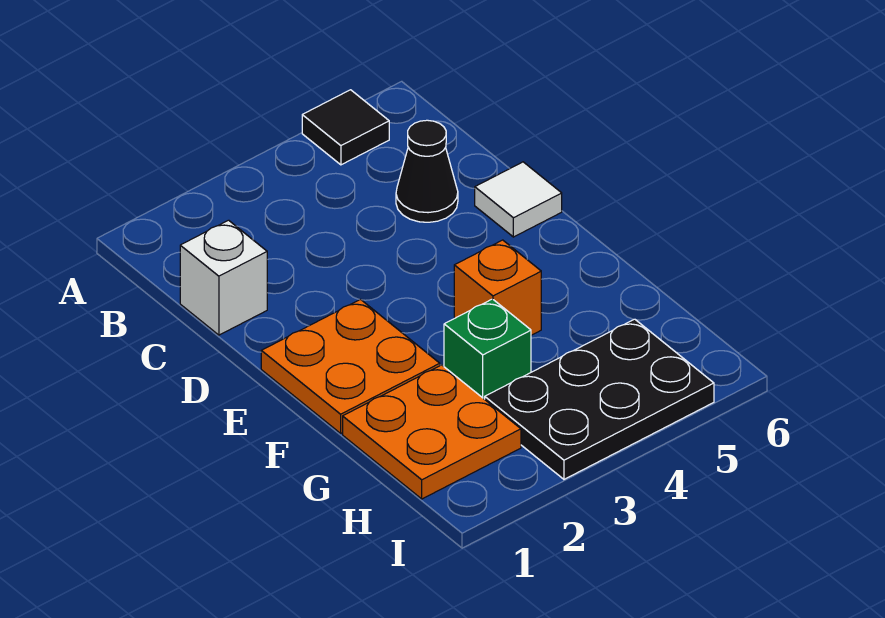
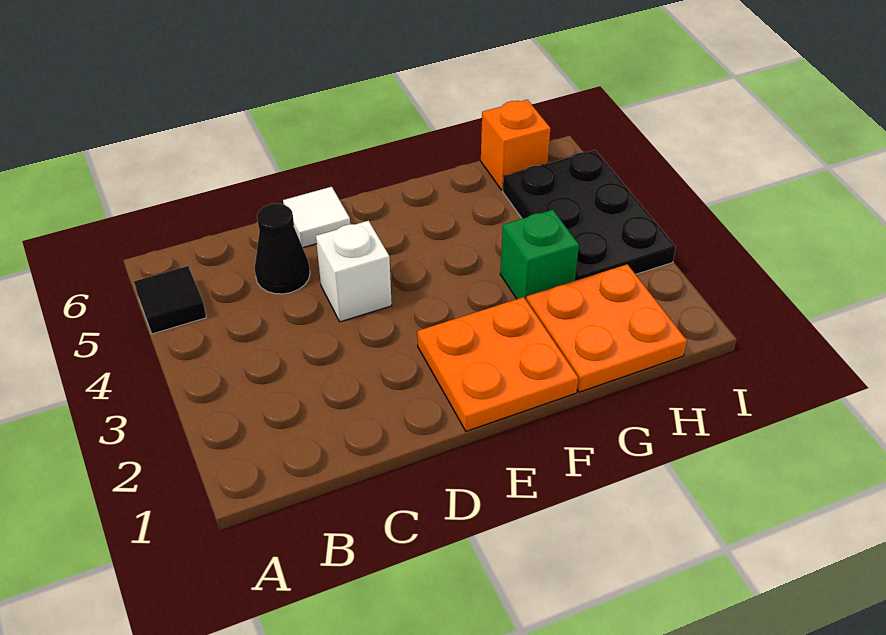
white brick C1 level 1 -> white brick D4 level 1
orange brick F4 level 1 -> orange brick H6 level 1

